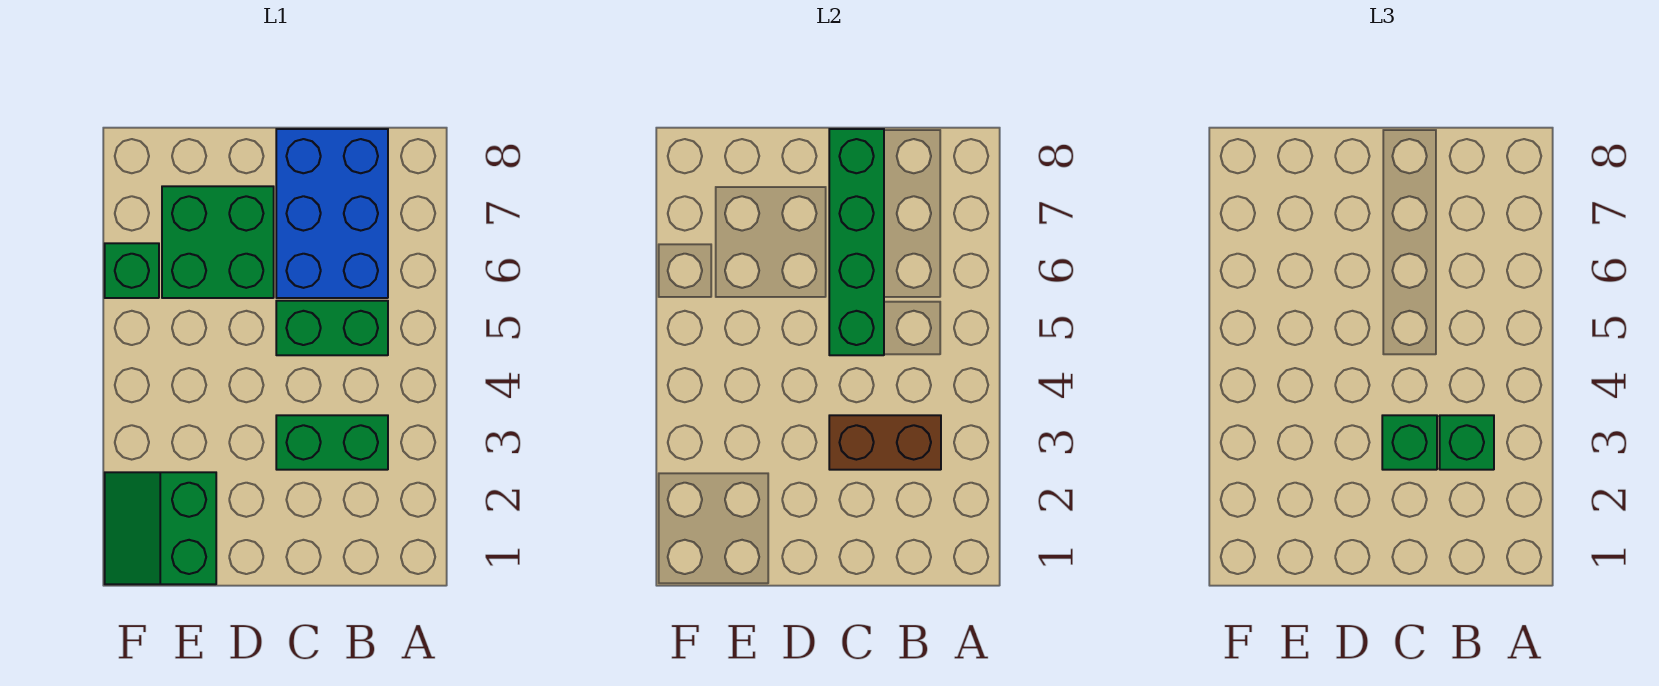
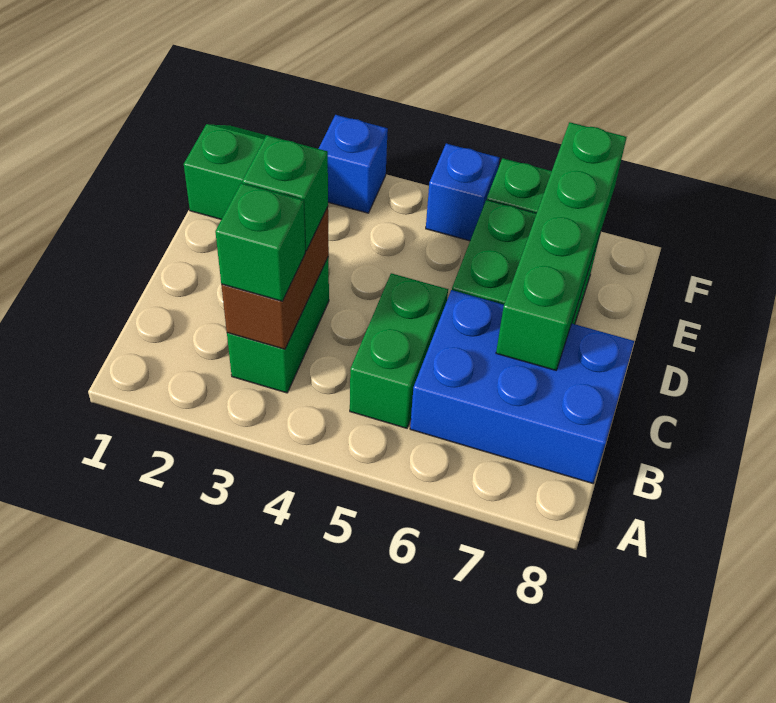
green brick C5:C8 level 2 -> green brick C7:F7 level 2
none -> blue brick F3 level 1
none -> blue brick F5 level 1

